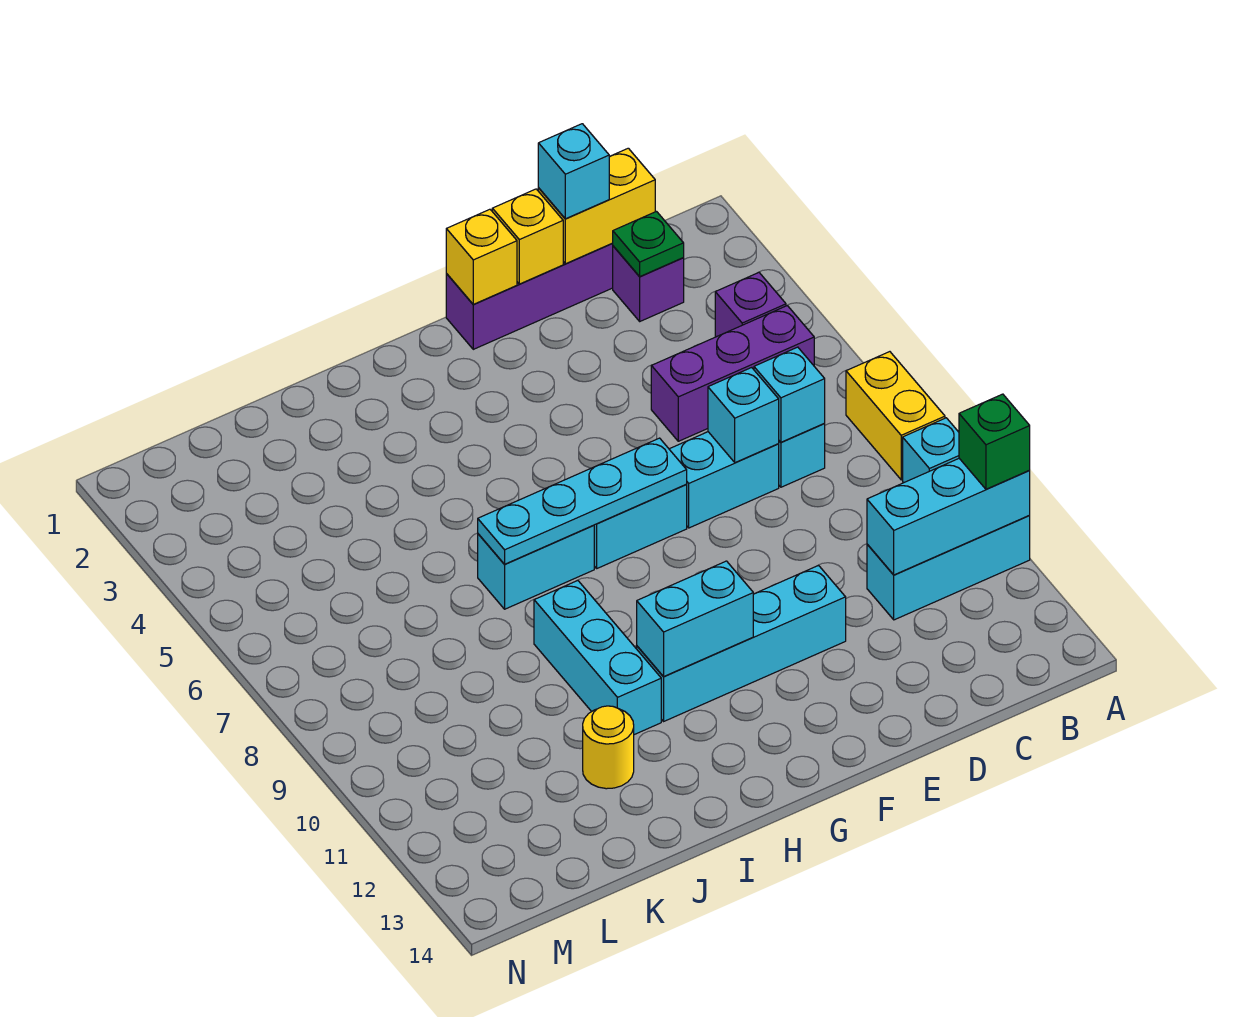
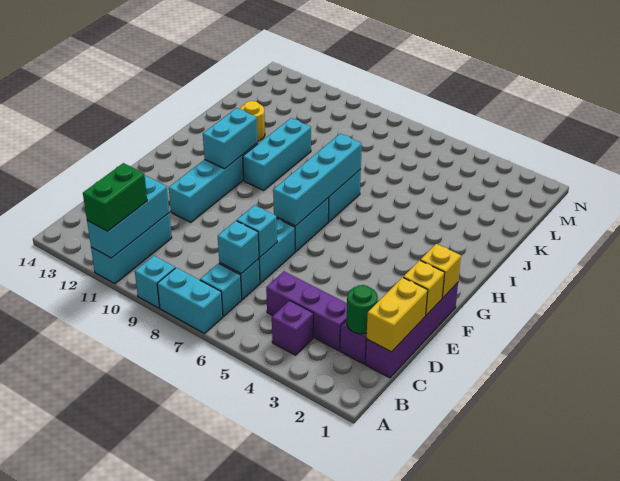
yellow brick A7:A8 level 1 -> cyan brick A7:A8 level 1
green brick A11 level 3 -> green brick A11:B11 level 3
purple brick B5:D5 level 1 -> purple brick C3:C5 level 1
green plate C2 level 2 -> green round brick C2 level 2
cyan brick D1 level 3 -> cyan brick B7 level 1
cyan plate F7:I7 level 2 -> cyan brick F7:I7 level 2
cyan brick I9:I11 level 1 -> cyan brick H10:J10 level 1

